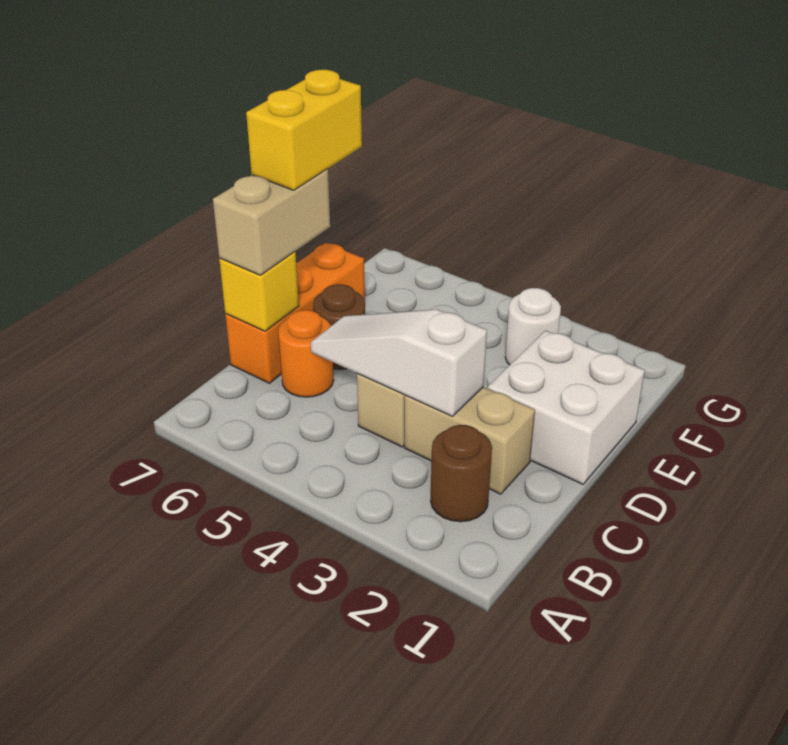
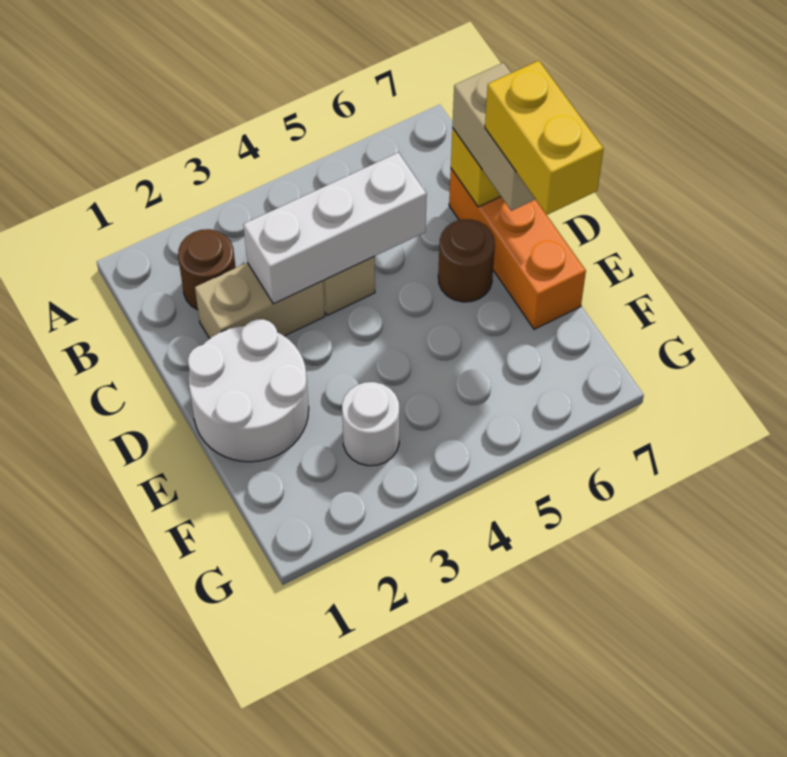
white slope C3:C5 level 2 top 3 -> white brick C3:C5 level 2
orange round brick C6 level 1 -> none
white brick D1:E2 level 1 -> white round brick D1:E2 level 1

